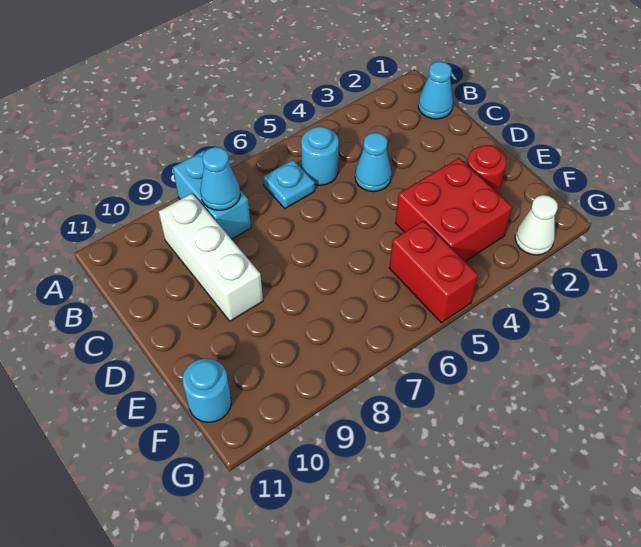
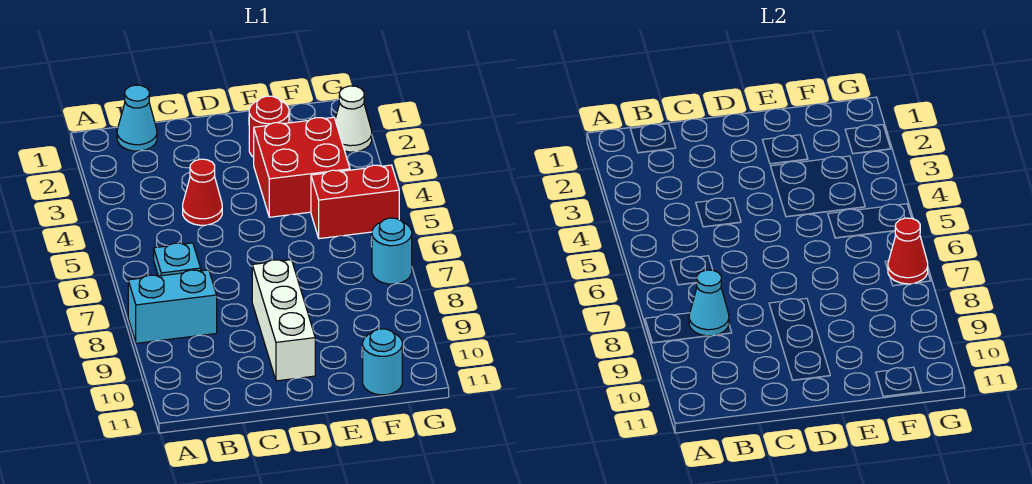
cyan round brick B5 level 1 -> cyan round brick G7 level 1
white brick B9:D9 level 1 -> white brick D8:D10 level 1
cyan cone C4 level 1 -> red cone C4 level 1
none -> red cone G7 level 2

